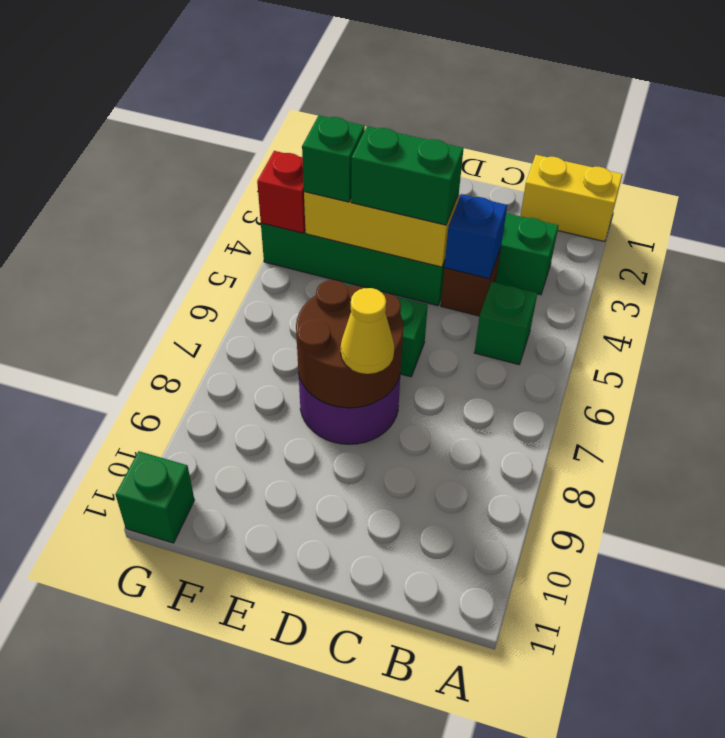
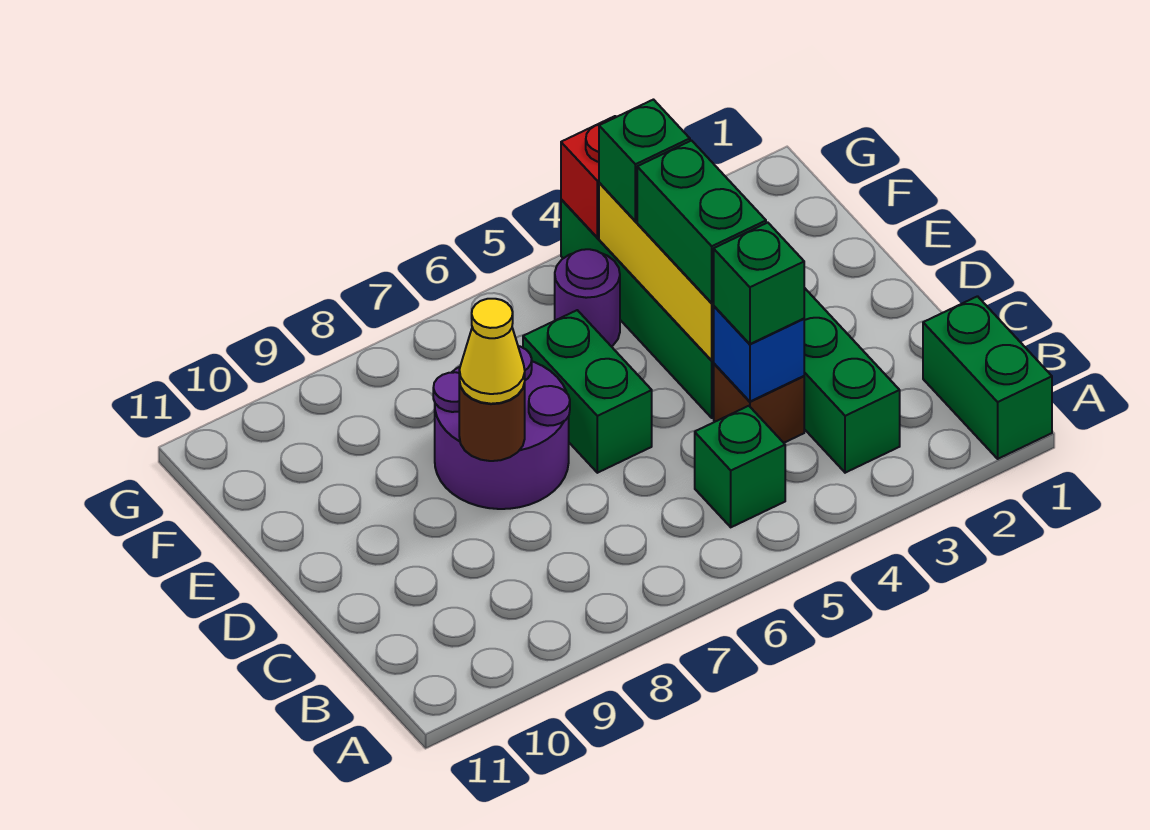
yellow brick A1:B1 level 1 -> green brick A1:B1 level 1
brown round brick D7:E8 level 2 -> brown round brick D8 level 2
none -> purple round brick F5 level 1
green brick G11 level 1 -> green brick C4 level 3

